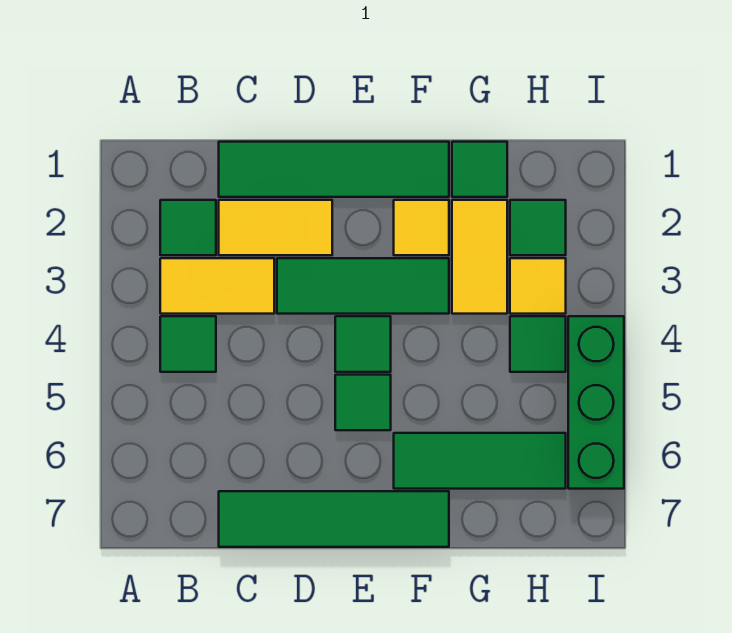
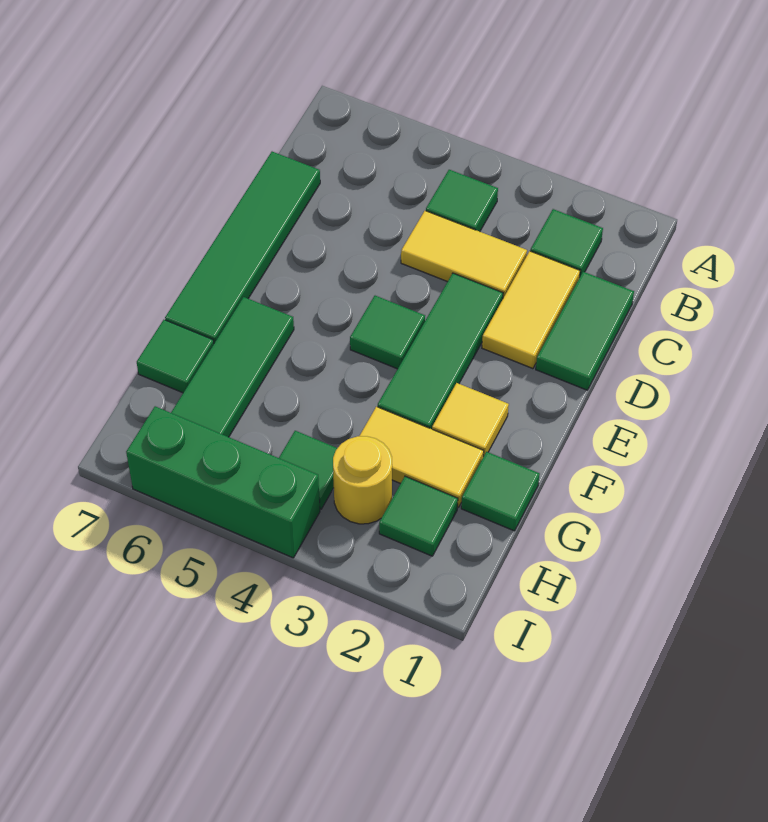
yellow tile B3:C3 level 1 -> yellow tile C3:C4 level 1
green tile C1:F1 level 1 -> green tile C1:D1 level 1
green tile E5 level 1 -> green tile G7 level 1
yellow tile H3 level 1 -> yellow round brick H3 level 1

